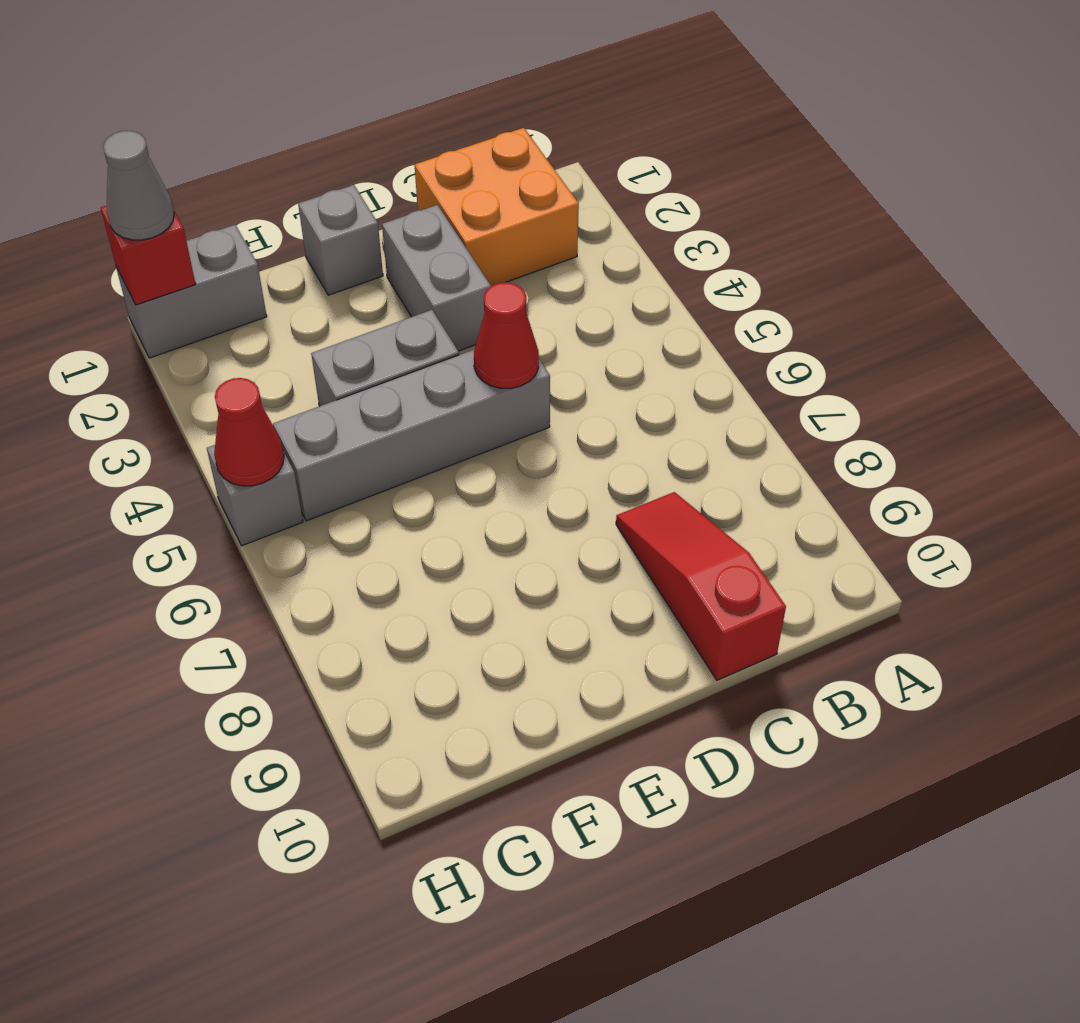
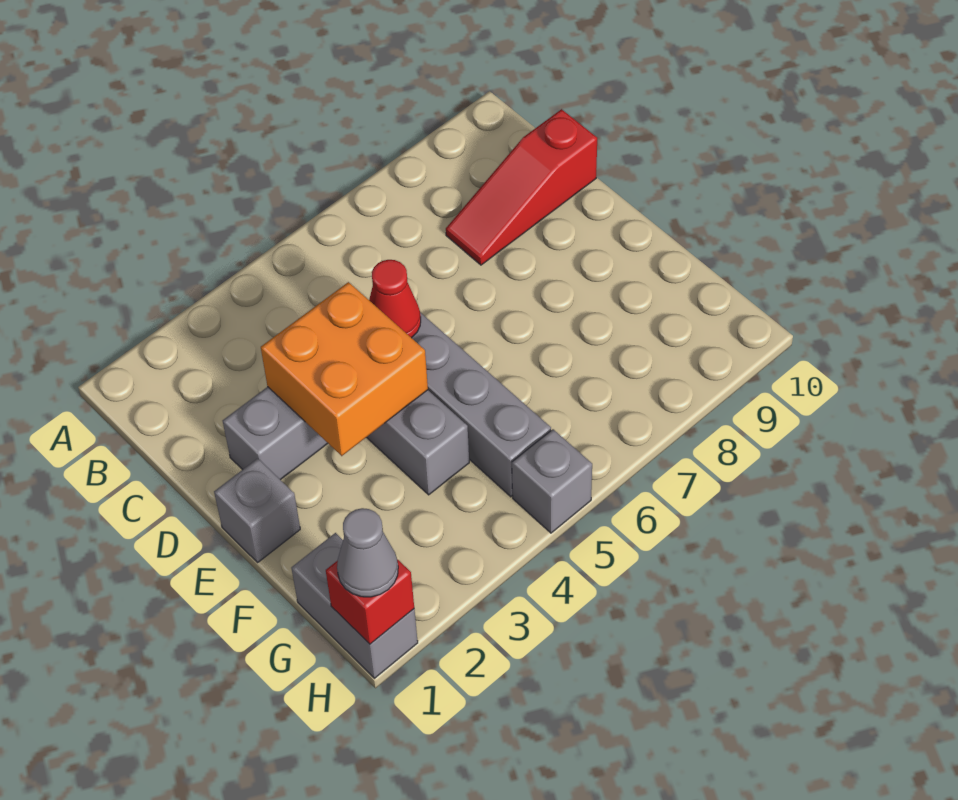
orange brick B1:C2 level 1 -> orange brick D3:E4 level 2
red cone H5 level 2 -> none

